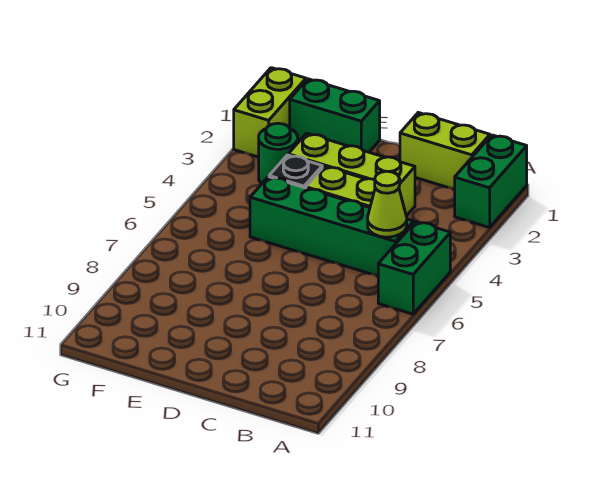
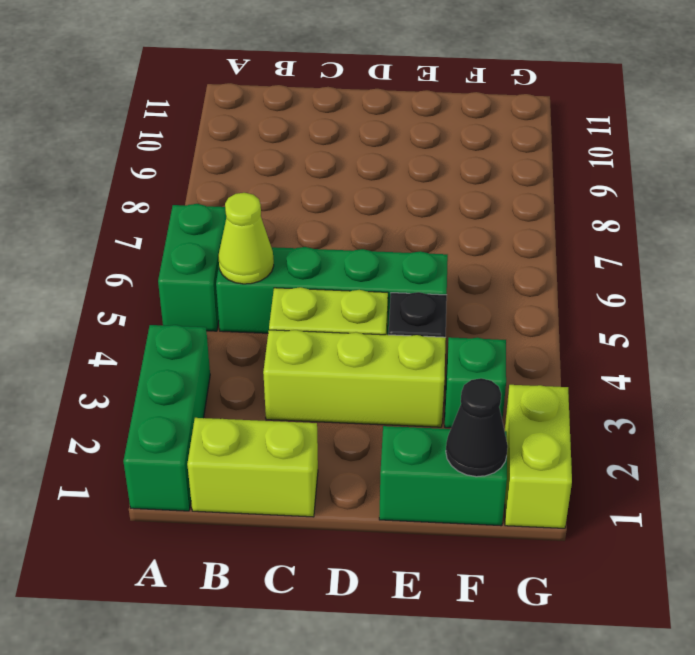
green brick A1:A2 level 1 -> green brick A1:A3 level 1
none -> black cone F1 level 2
green round brick F3 level 1 -> green brick F3 level 1

